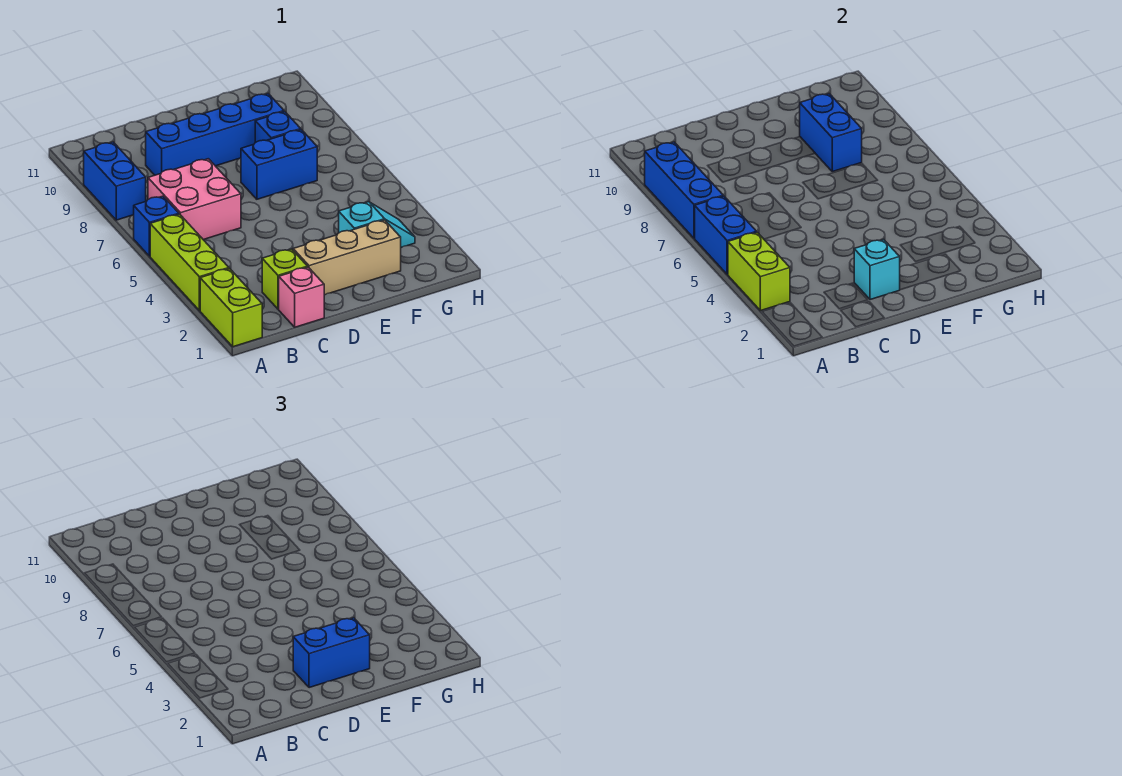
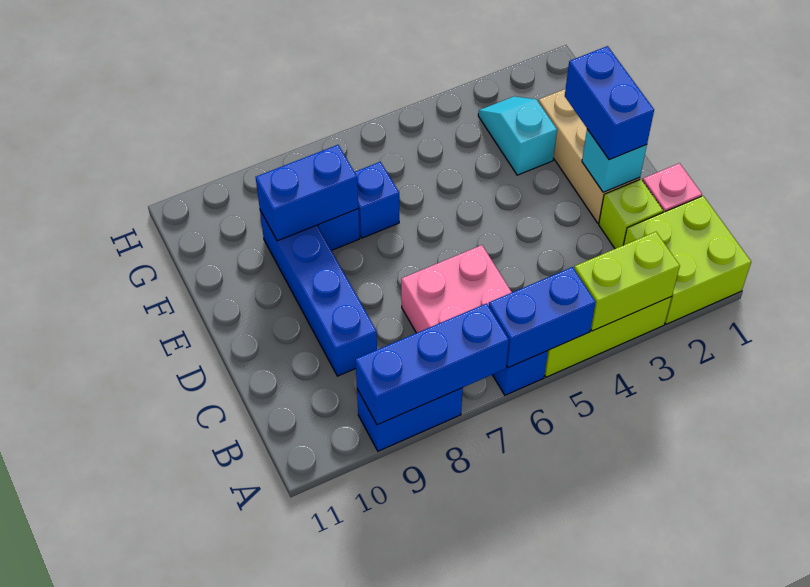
lime brick A1:A2 level 1 -> lime brick A1:B2 level 1
blue brick E7:F7 level 1 -> blue brick F7 level 1

